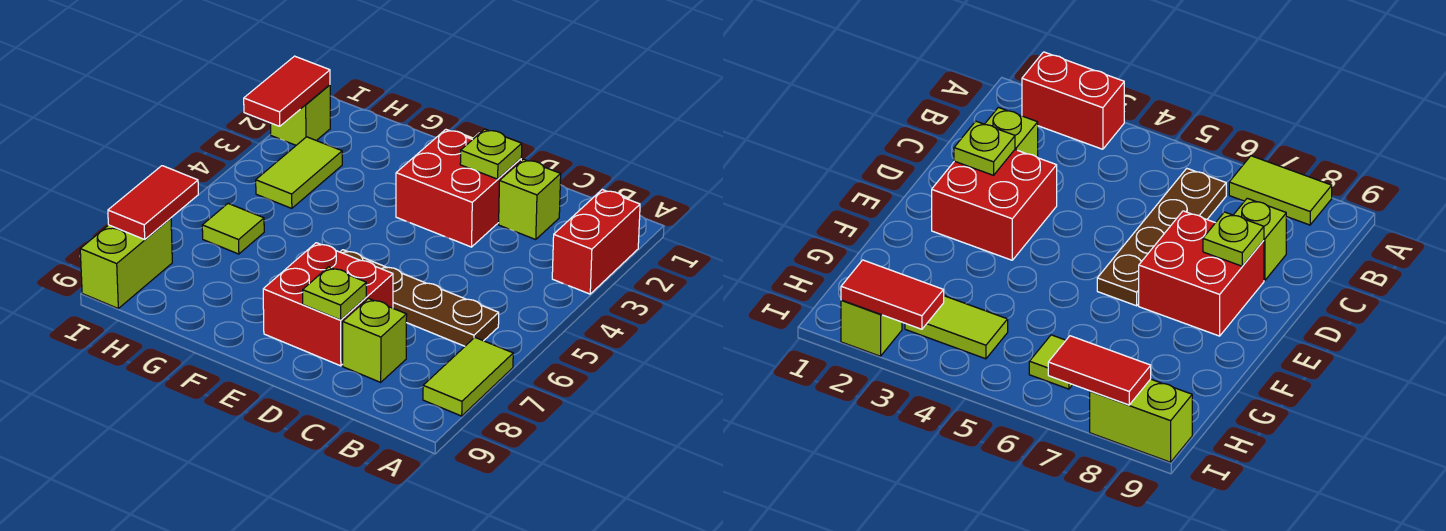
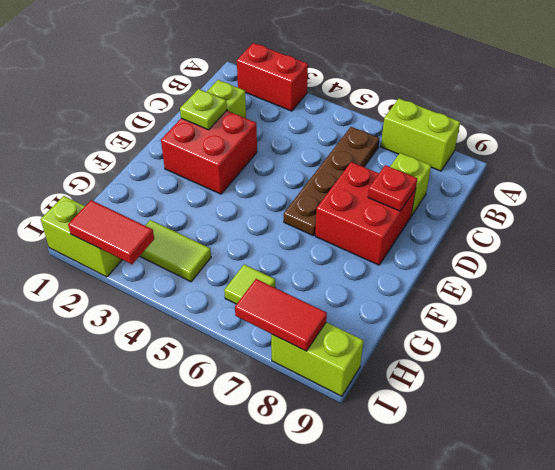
lime tile A7:A8 level 1 -> lime brick A7:A8 level 1
lime plate D8 level 2 -> red plate D8 level 2
lime brick I2 level 1 -> lime brick I1:I2 level 1

